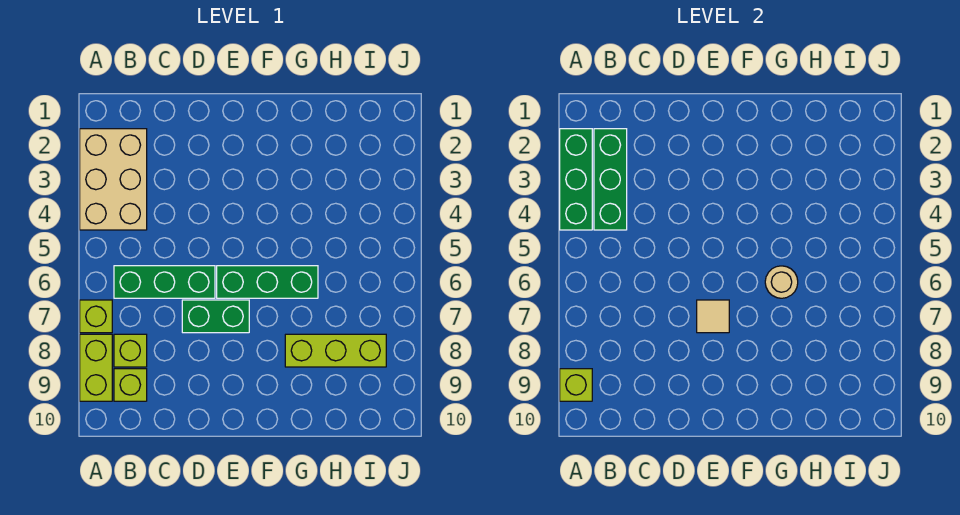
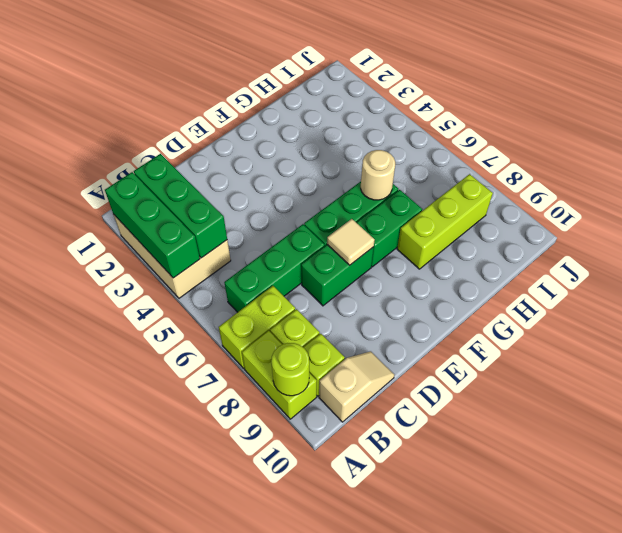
lime brick A7 level 1 -> lime brick A7:B7 level 1
lime brick A9 level 2 -> lime round brick A9 level 2
none -> tan slope B10:C10 level 1 top B
none -> green brick F7:G7 level 1

